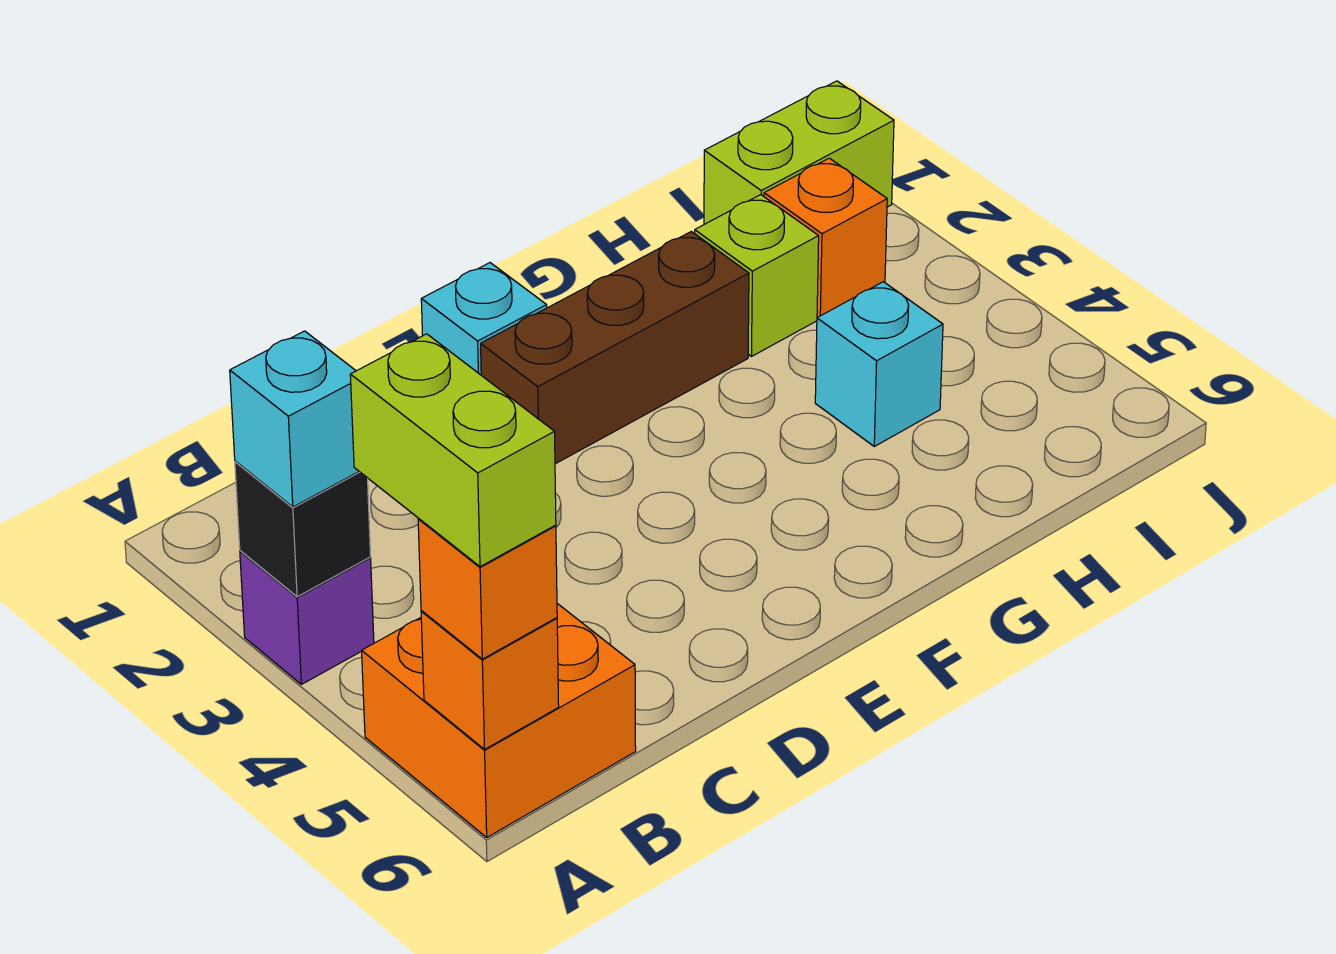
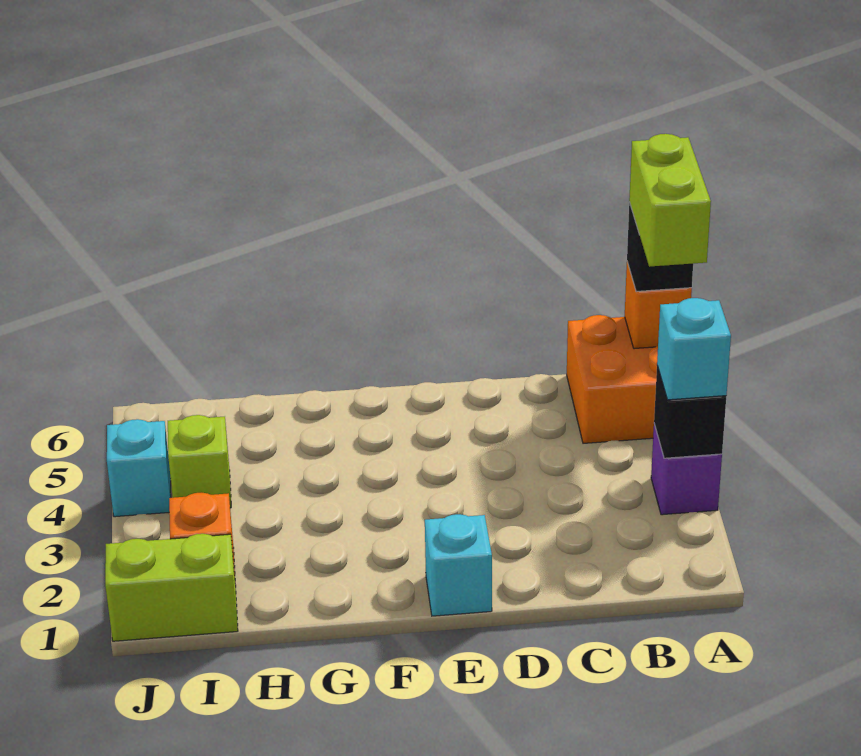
orange brick A6 level 3 -> black brick A6 level 3
brown brick E2:G2 level 1 -> none
lime brick H2 level 1 -> lime brick I4 level 1
cyan brick H4 level 1 -> cyan brick J4 level 1

